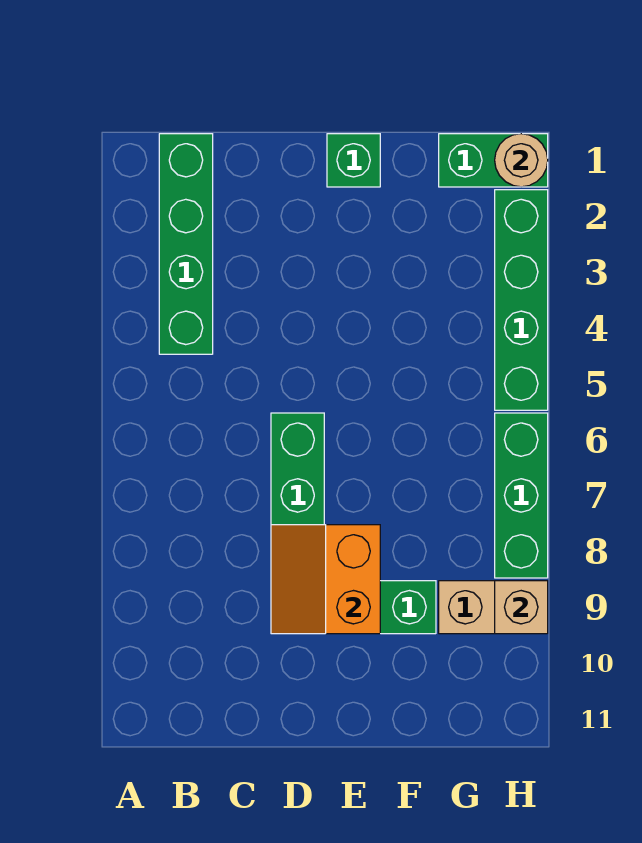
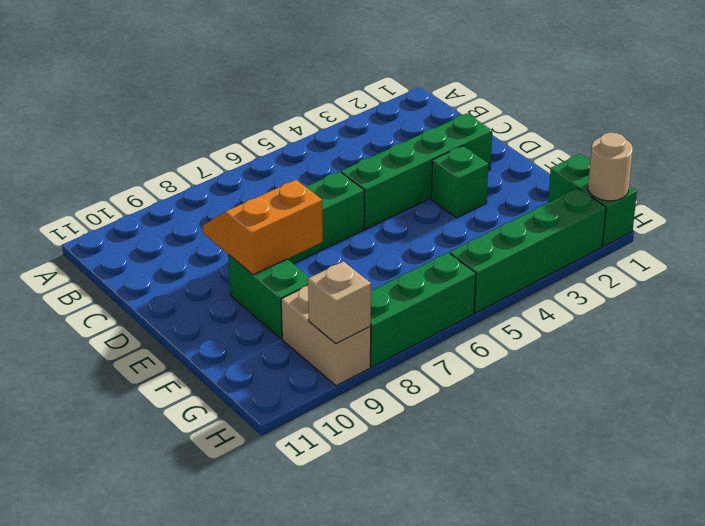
green brick B1:B4 level 1 -> green brick D2:D5 level 1
green brick E1 level 1 -> green brick E3 level 1

